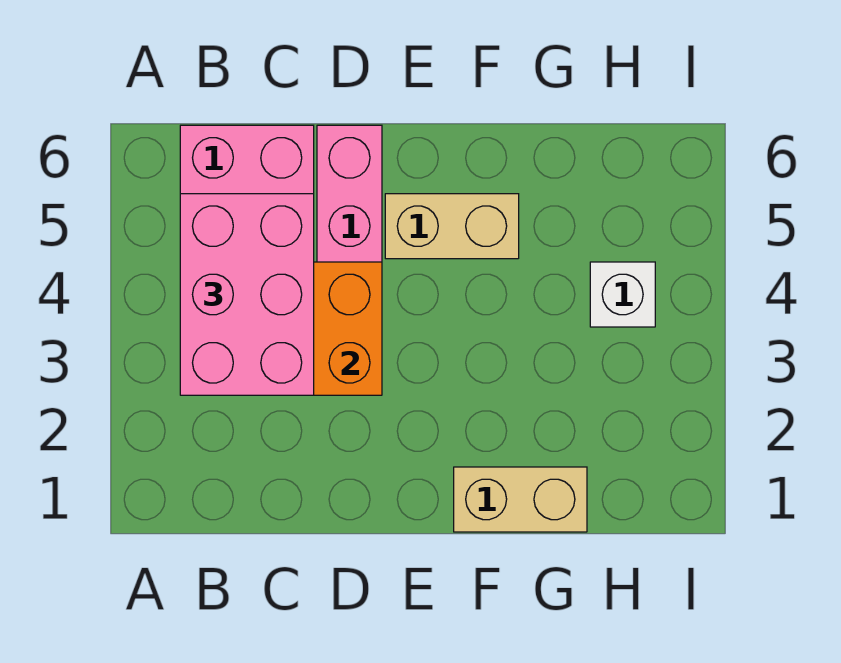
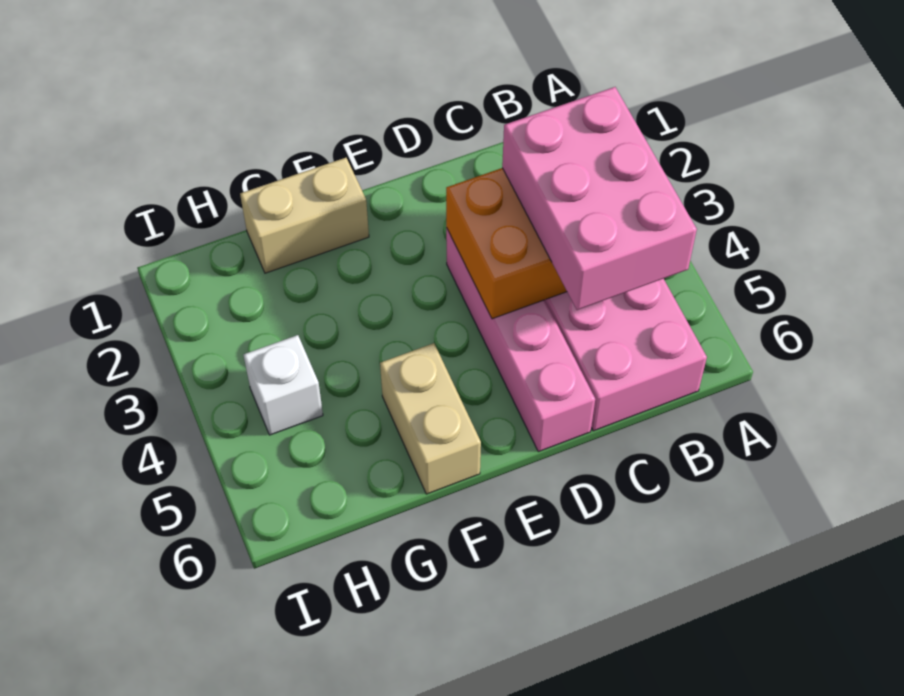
tan brick E5:F5 level 1 -> tan brick F5:F6 level 1

